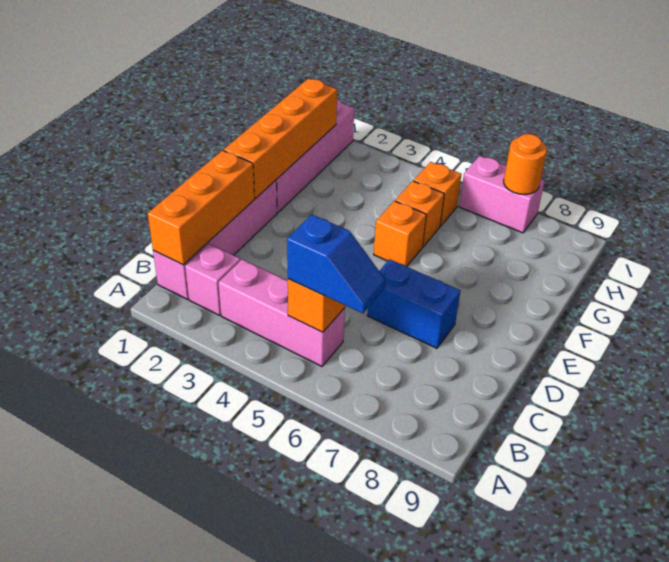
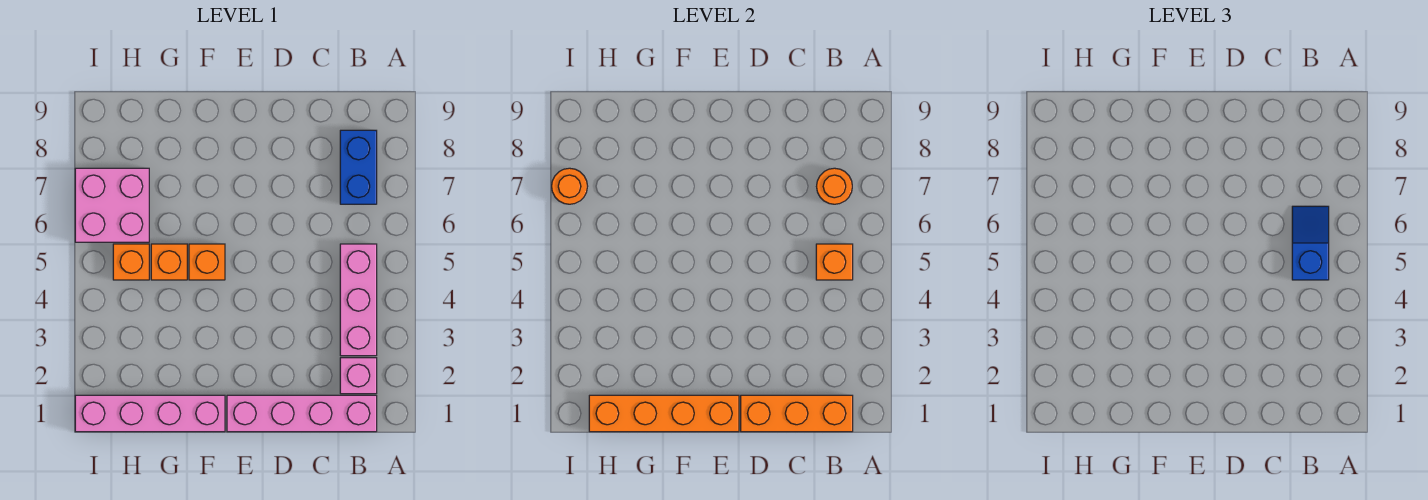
none -> orange round brick B7 level 2
blue brick D6:D7 level 1 -> blue brick B7:B8 level 1
pink brick I6:I7 level 1 -> pink brick H6:I7 level 1

